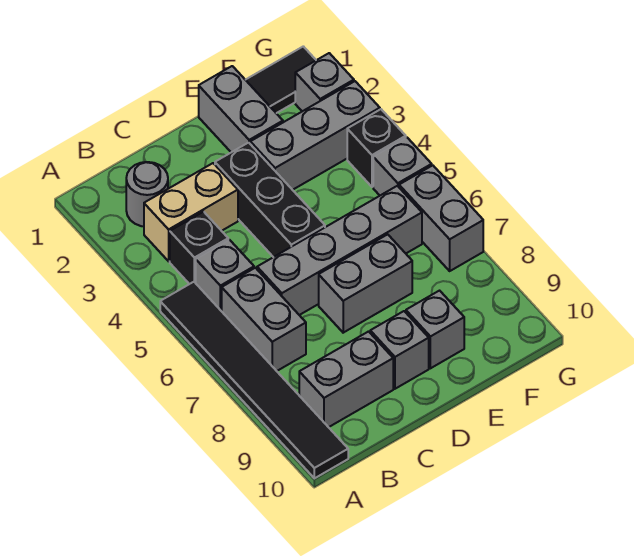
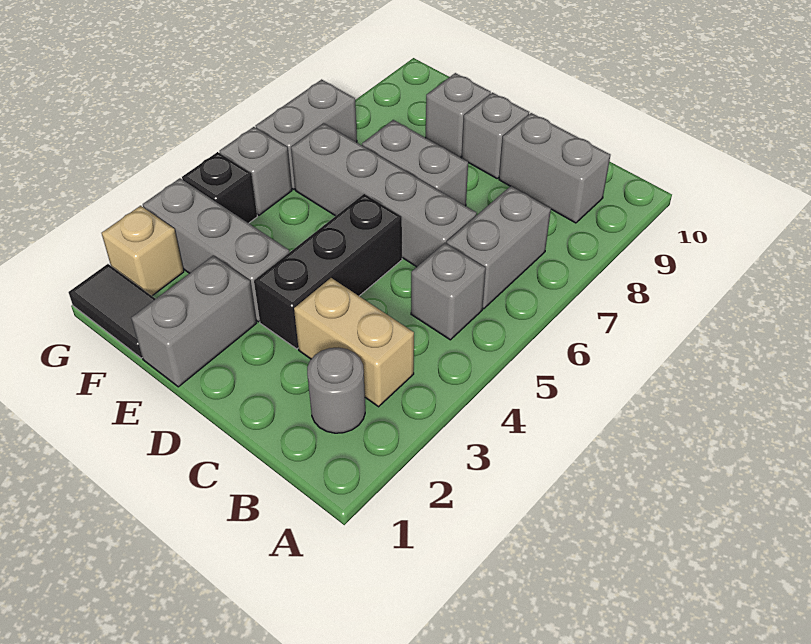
black tile A5:A10 level 1 -> none
black brick B4 level 1 -> none
grey brick G2 level 1 -> tan brick G2 level 1

